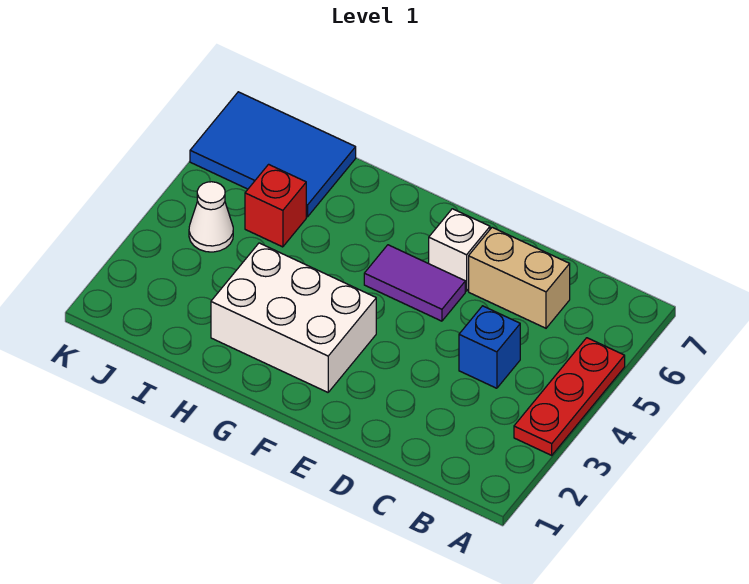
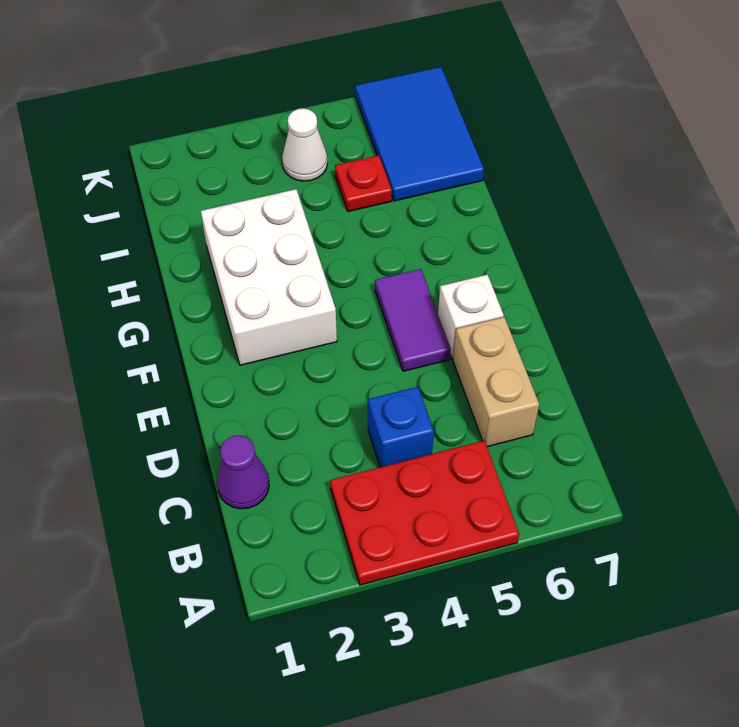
red plate A3:A5 level 1 -> red plate A3:B5 level 1
none -> purple cone C1 level 1
red brick I5 level 1 -> red plate I5 level 1

